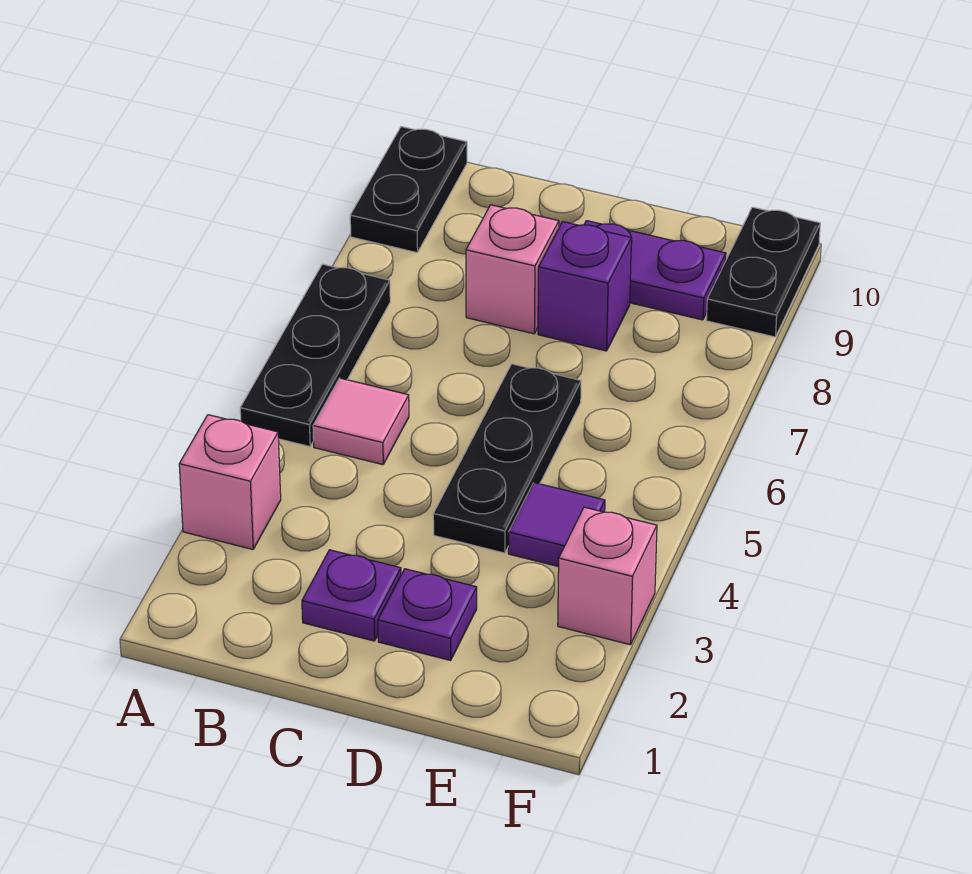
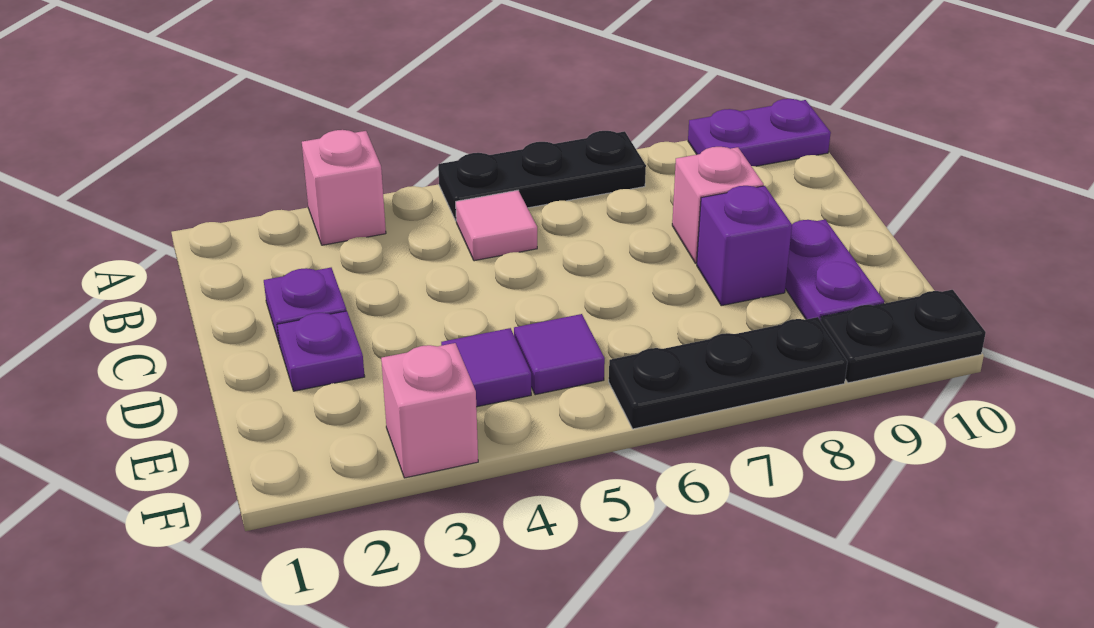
black plate A9:A10 level 1 -> purple plate A9:A10 level 1
black plate D4:D6 level 1 -> black plate F6:F8 level 1
none -> purple tile E5 level 1

